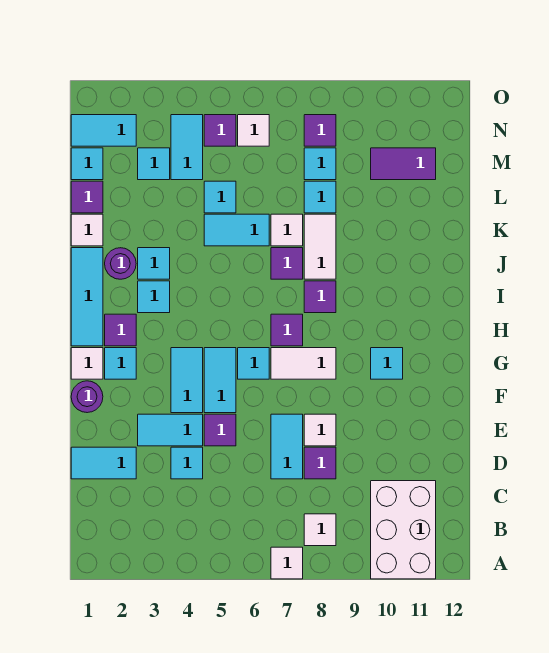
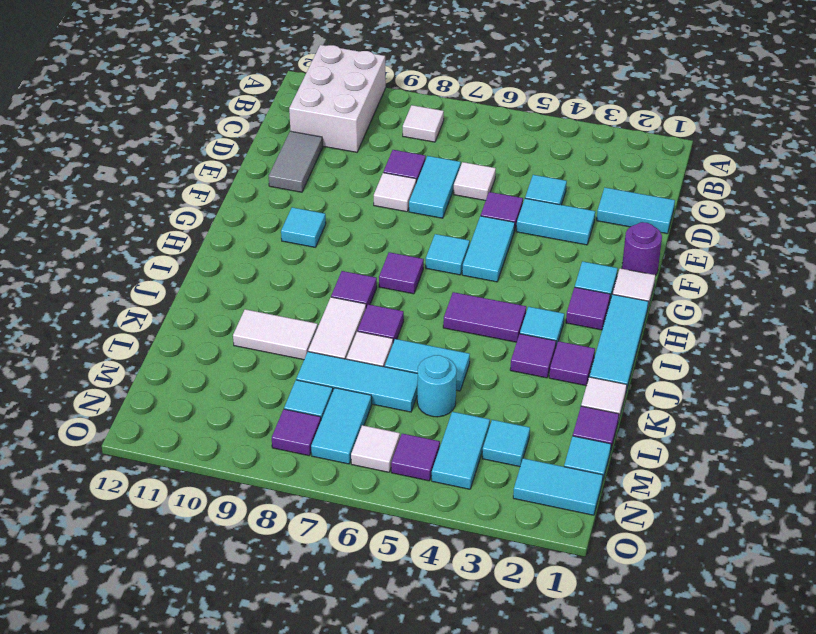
white tile A7 level 1 -> white tile D6 level 1
none -> grey tile D11:E11 level 1
cyan tile F4:G4 level 1 -> cyan tile M7:N7 level 1
white tile G7:G8 level 1 -> white tile K9:K10 level 1
purple round brick J2 level 1 -> purple tile J2 level 1
cyan tile J3 level 1 -> purple tile J3 level 1
cyan tile L5 level 1 -> cyan round brick L5 level 1
cyan tile L8 level 1 -> cyan tile L6:L8 level 1
purple tile M10:M11 level 1 -> purple tile I4:I5 level 1

